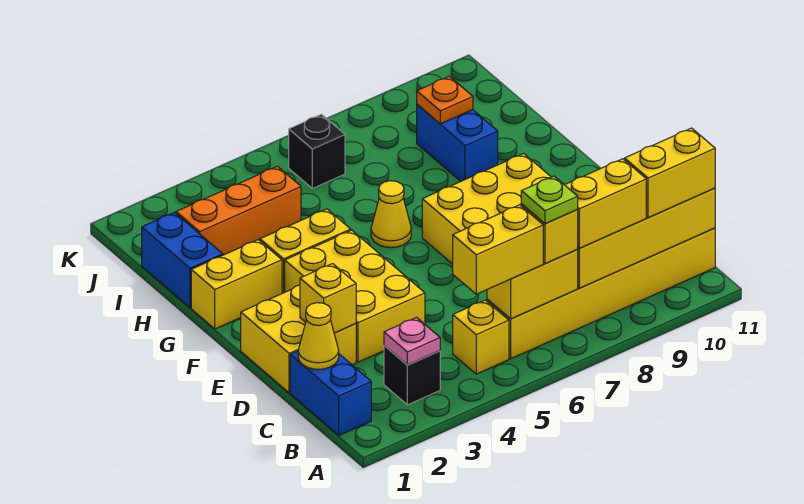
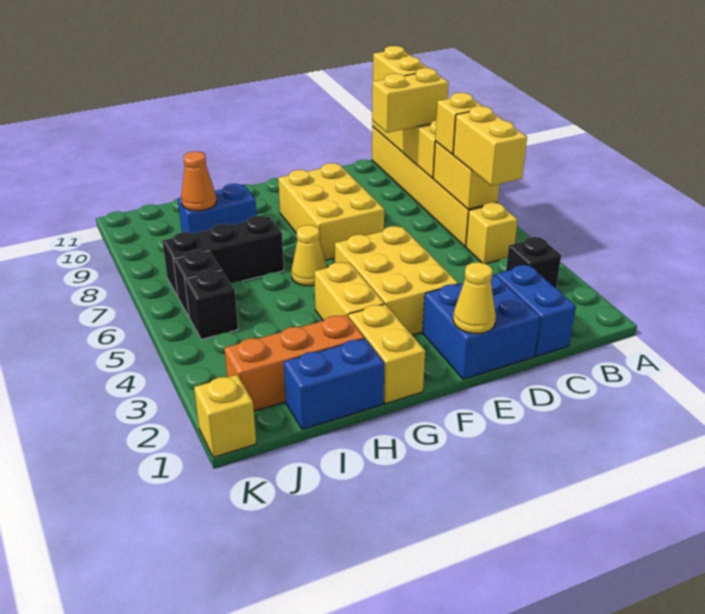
blue brick B1:C1 level 1 -> blue brick C1:C2 level 1
pink plate B3 level 2 -> none
lime plate B7 level 4 -> none
yellow brick B8:B9 level 3 -> yellow brick B9:C9 level 3
yellow cone C1 level 2 -> yellow cone E1 level 2
yellow brick D1:E2 level 1 -> blue brick D1:E2 level 1
yellow brick D2 level 2 -> yellow brick K1 level 1
yellow brick D3:F4 level 1 -> yellow brick E3:F5 level 1
none -> black brick H7:J7 level 1
orange brick I2:I4 level 1 -> orange brick H2:J2 level 1
orange plate I9 level 2 -> orange cone I9 level 2
none -> black brick J5 level 1

